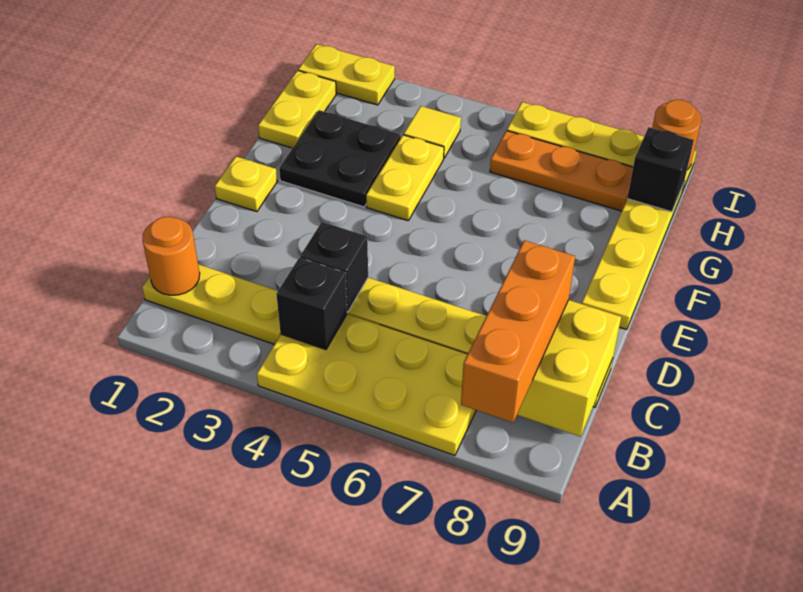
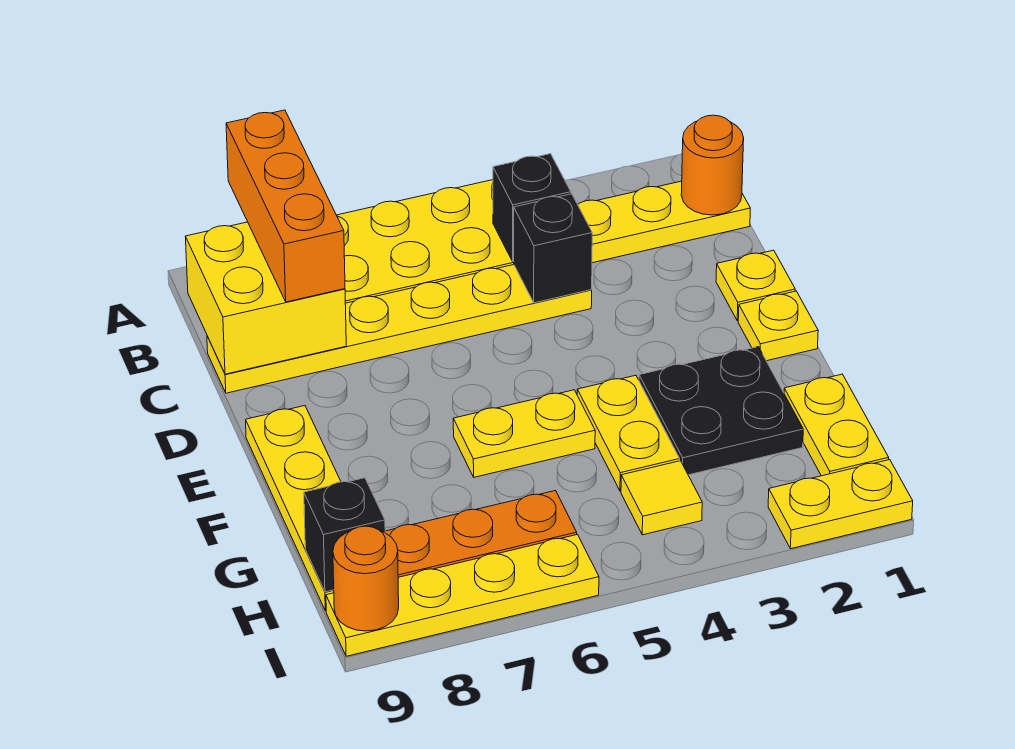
none -> yellow plate D1 level 1
none -> yellow plate F5:F6 level 1

